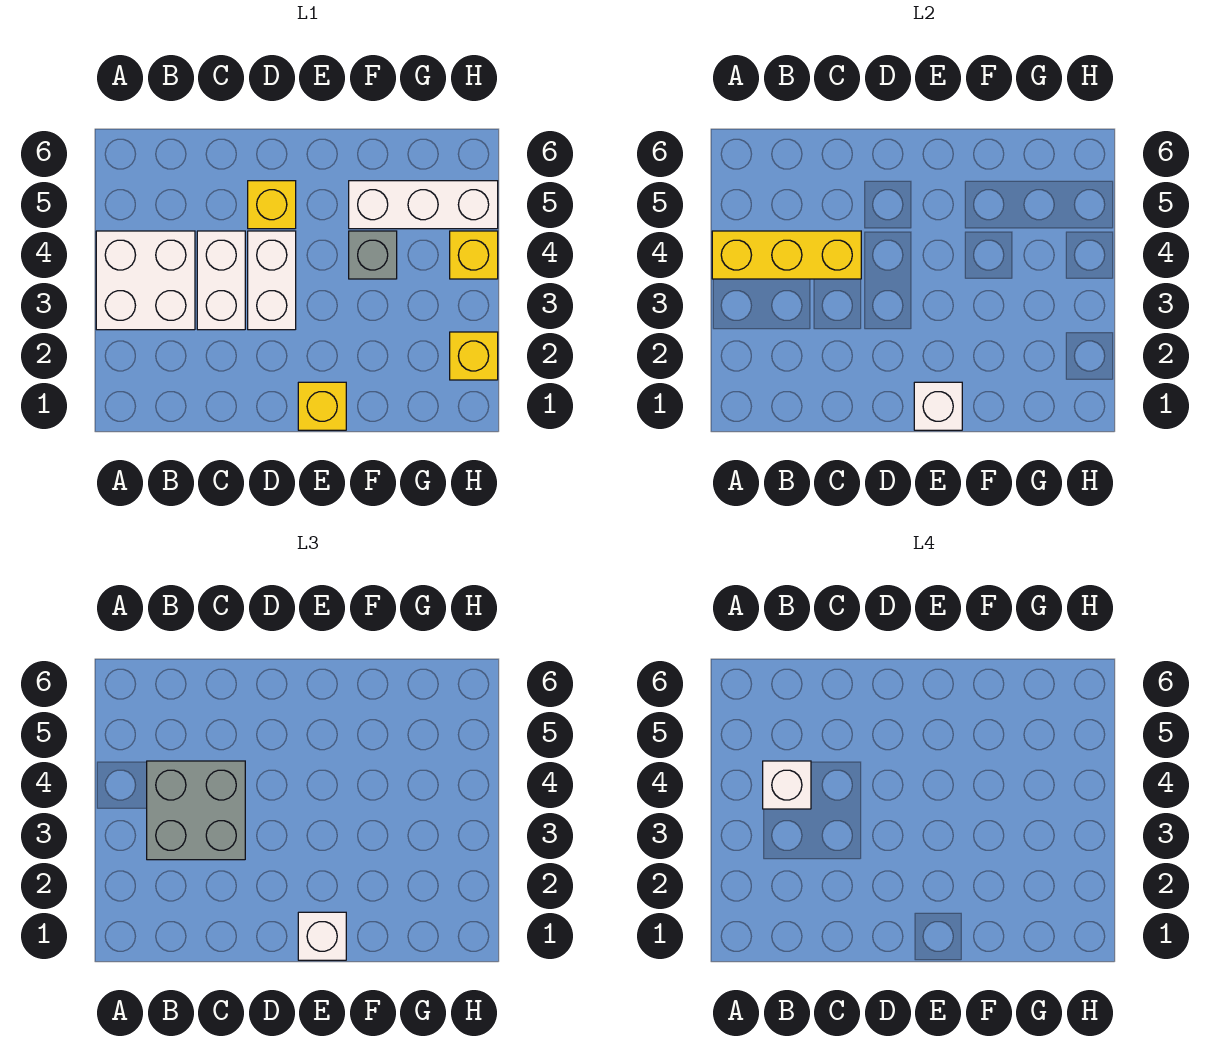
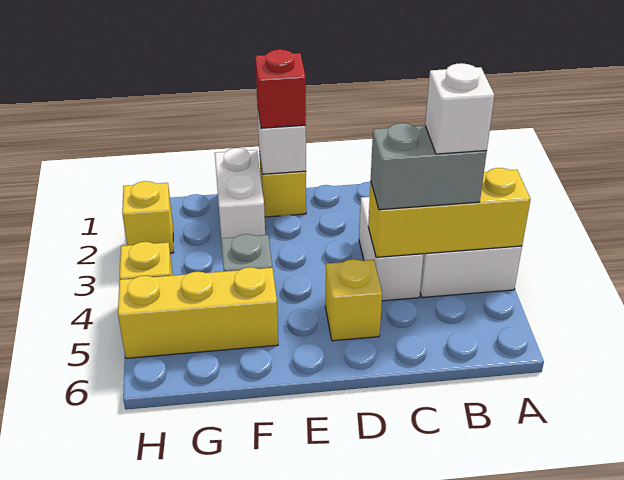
grey brick B3:C4 level 3 -> grey brick B4:C4 level 3
white brick D3:D4 level 1 -> white brick F1:F2 level 1
white brick E1 level 3 -> red brick E1 level 3
white brick F5:H5 level 1 -> yellow brick F5:H5 level 1

